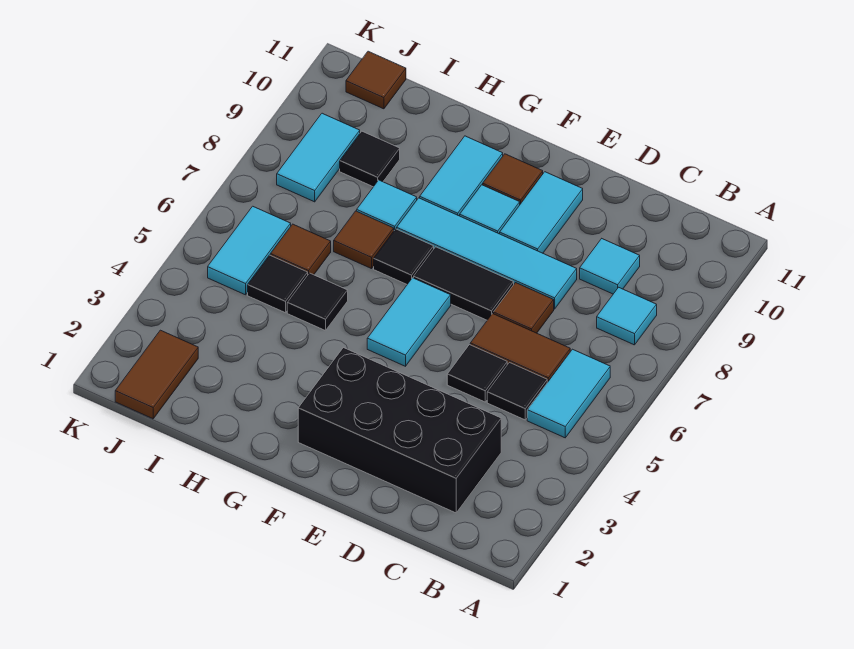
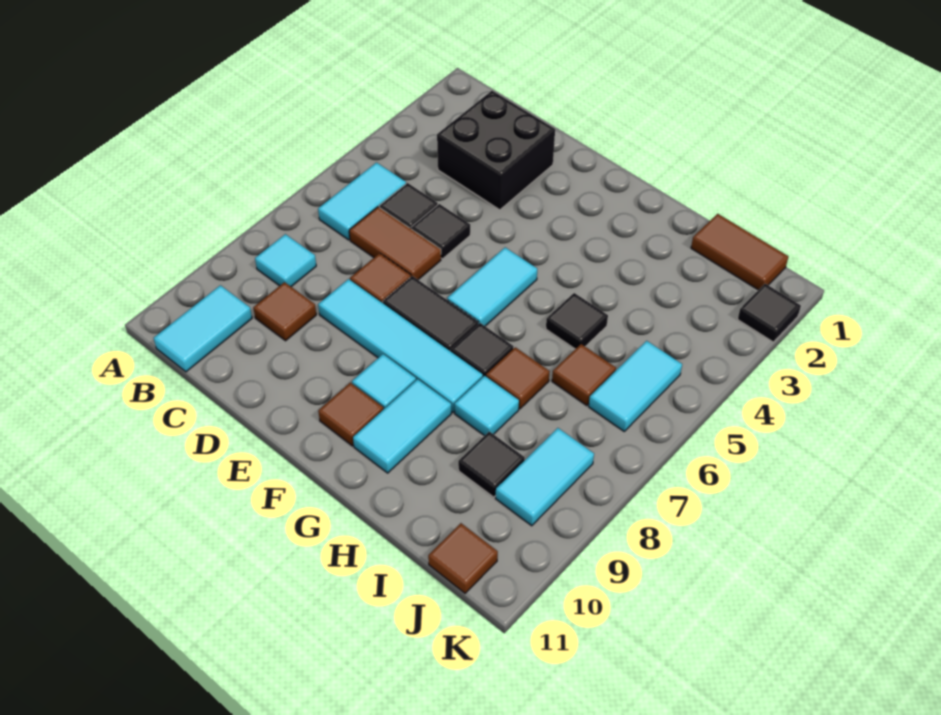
black brick C2:F3 level 1 -> black brick C2:D3 level 1
cyan tile C9 level 1 -> brown tile C9 level 1
cyan tile E9:E10 level 1 -> cyan tile B10:B11 level 1
black tile I5 level 1 -> black tile K2 level 1
brown tile J1:J2 level 1 -> brown tile I1:J1 level 1

